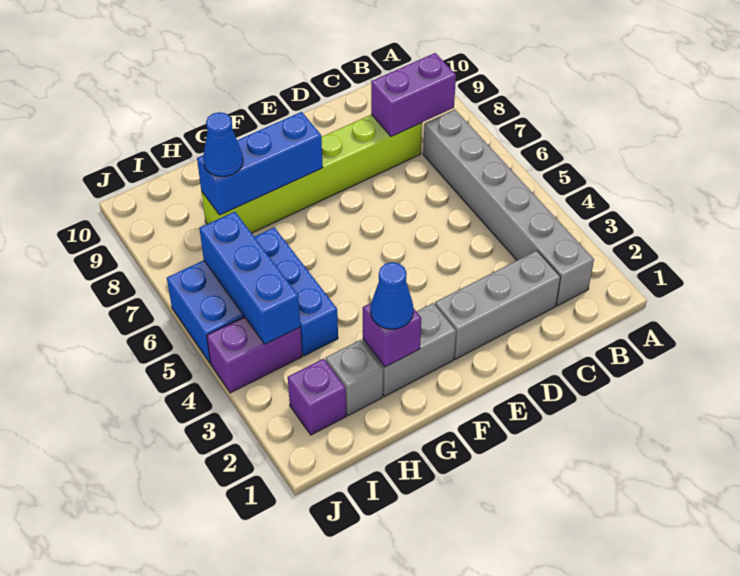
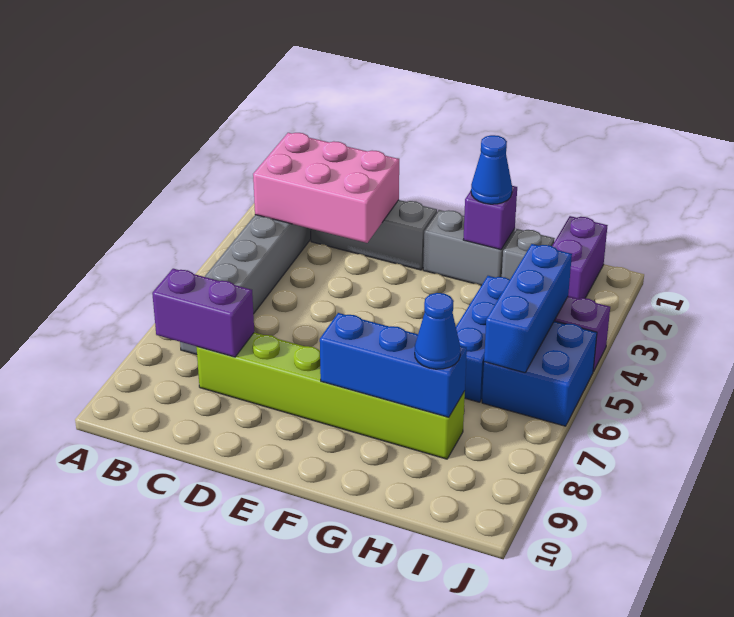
none -> pink brick B2:D3 level 2
purple brick I2 level 1 -> purple brick I1:I2 level 1

